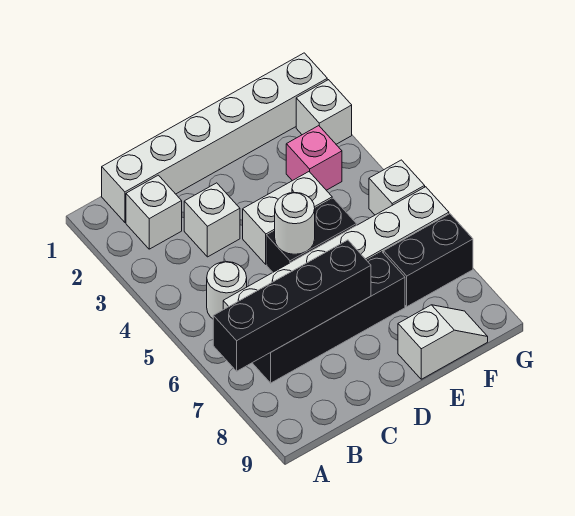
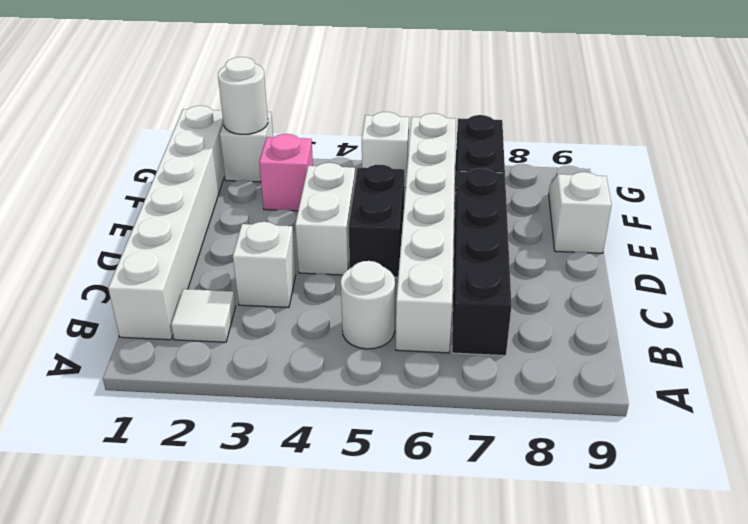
black brick A7:D7 level 2 -> none
white brick B2 level 1 -> white tile B2 level 1
white round brick D5 level 2 -> white round brick G2 level 2

